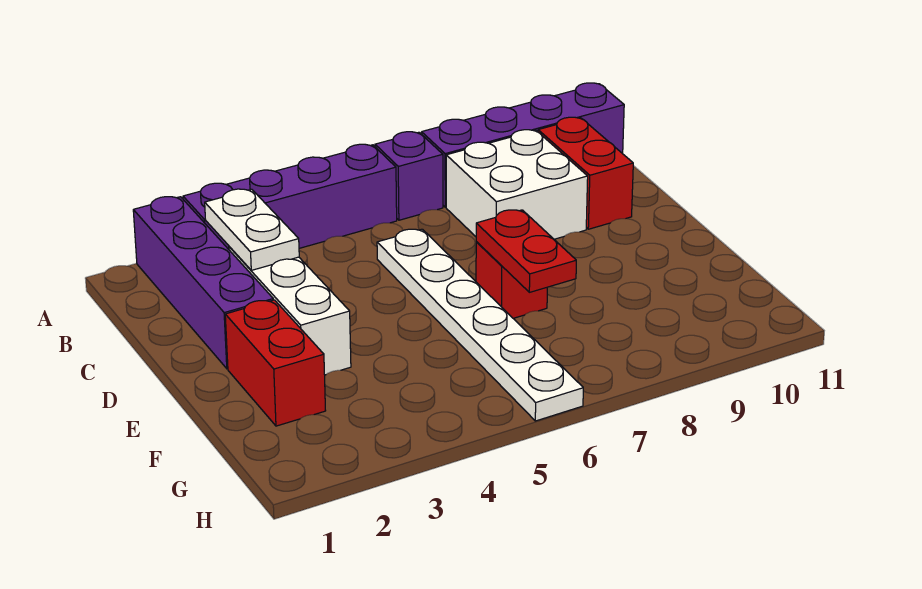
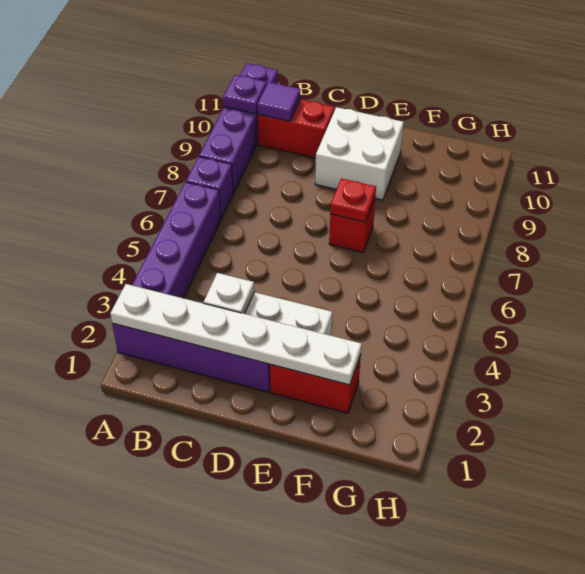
none -> purple plate A10 level 2
white plate B3:C3 level 2 -> white plate C3 level 2
white brick B8:C9 level 1 -> white brick D9:E10 level 1
none -> purple tile B10 level 2
white plate C6:H6 level 1 -> white plate A2:F2 level 2
red plate E7:F7 level 2 -> red plate E7 level 2

